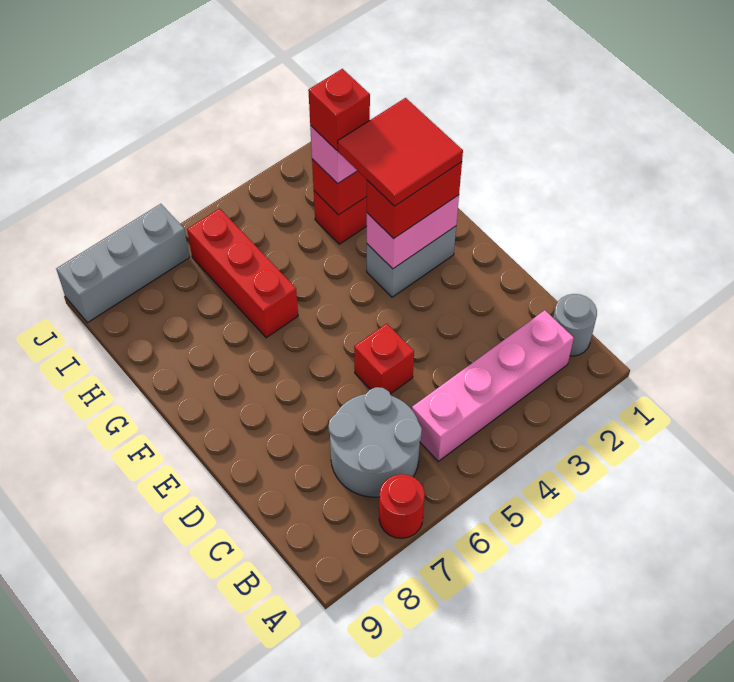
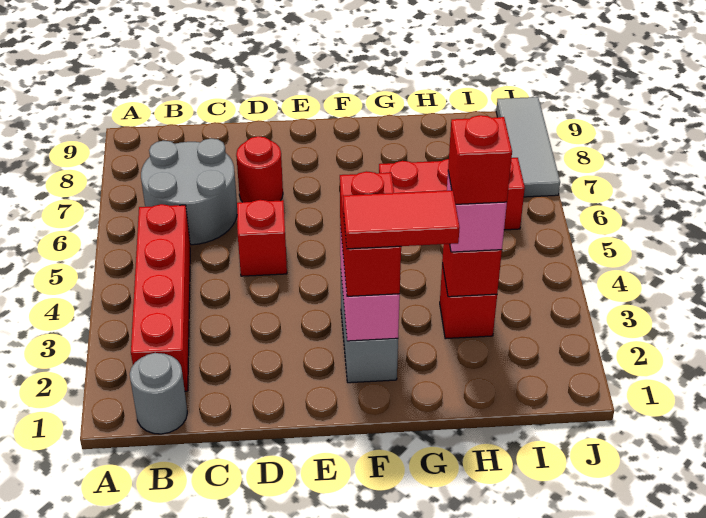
red round brick A7 level 1 -> red round brick D7 level 1
pink brick B2:B5 level 1 -> red brick B2:B5 level 1
red tile F2:G3 level 4 -> red tile F2:G2 level 4
grey brick J7:J9 level 1 -> grey tile J7:J9 level 1

